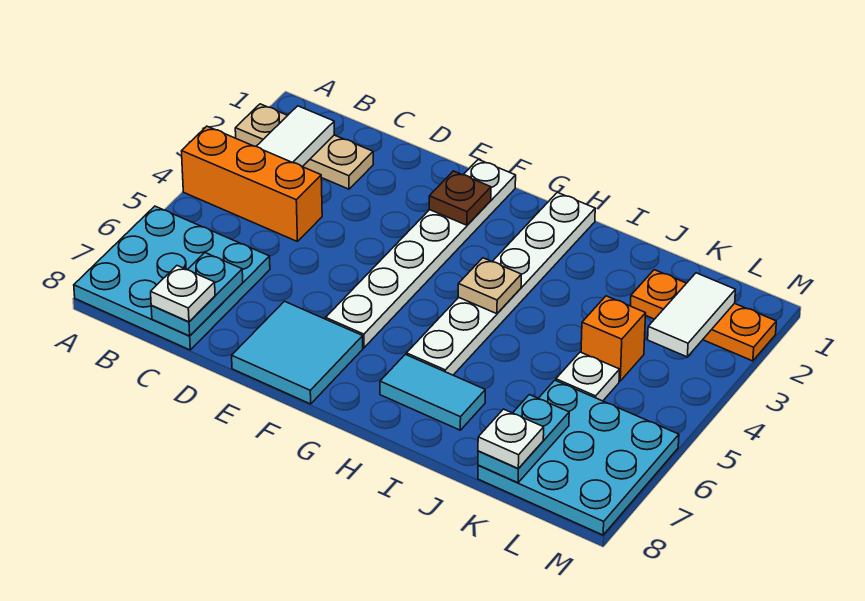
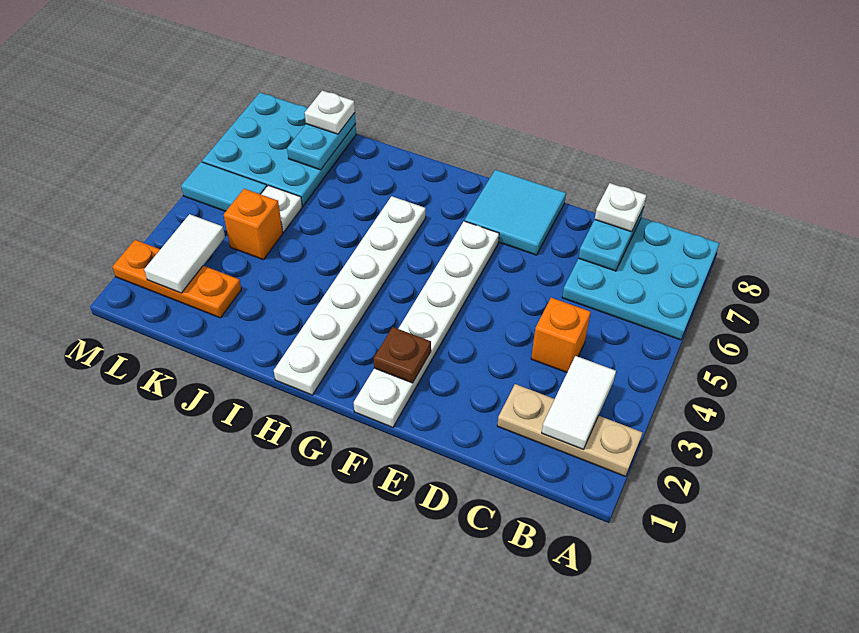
orange brick A4:C4 level 1 -> orange brick C4 level 1
tan plate H4 level 2 -> none
cyan tile H7:I7 level 1 -> cyan tile L5:M5 level 1

